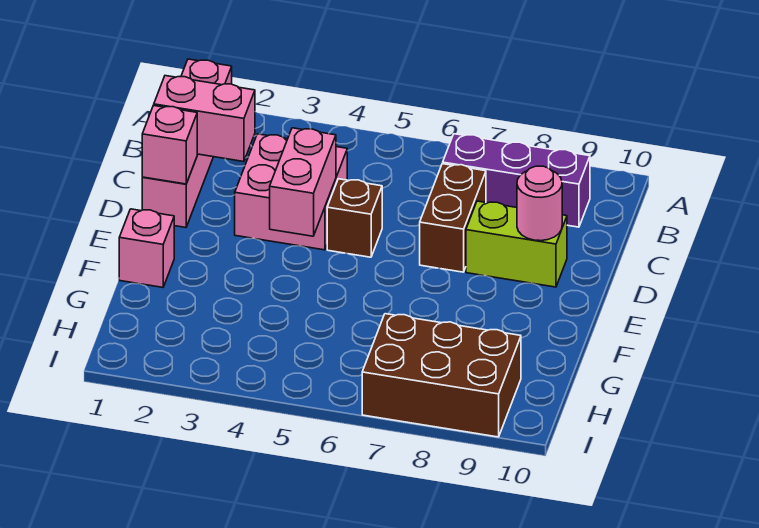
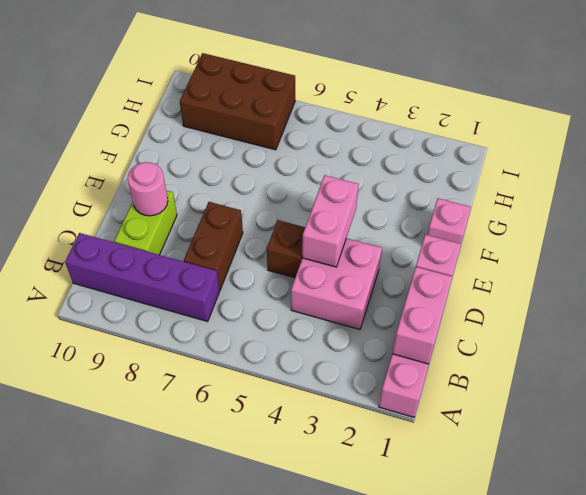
purple brick B7:B9 level 1 -> purple brick B7:B10 level 1
pink brick C1:C2 level 2 -> pink brick B1:C1 level 2
lime brick D8:D9 level 1 -> lime brick C9:D9 level 1

